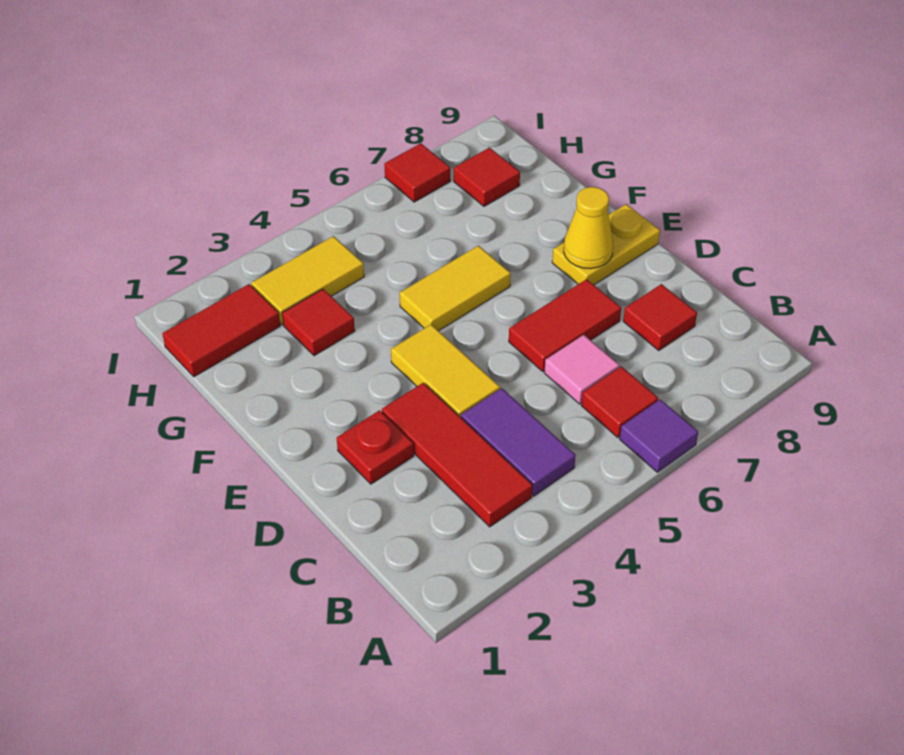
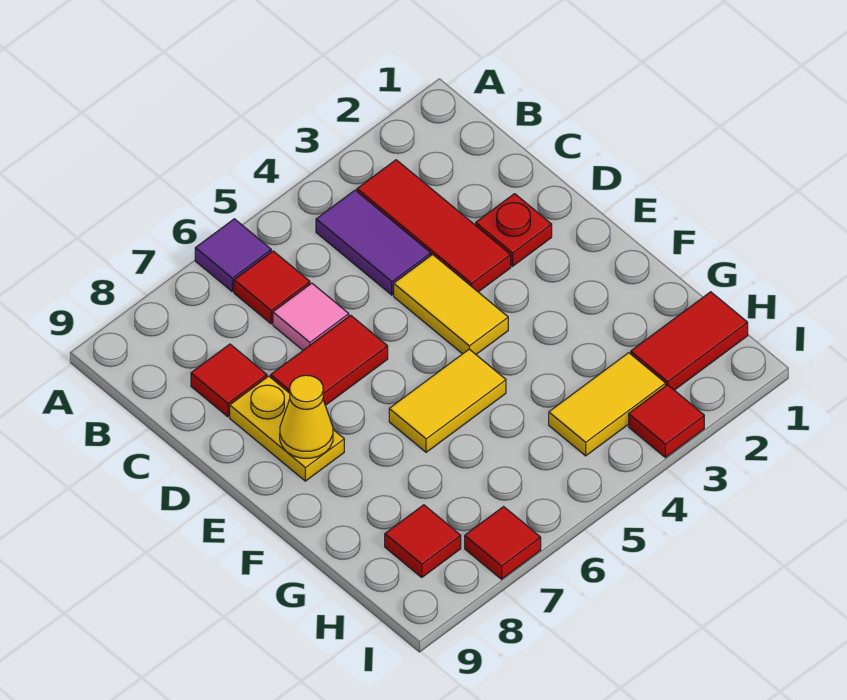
yellow plate E8:E9 level 1 -> yellow plate D8:E8 level 1
red tile G3 level 1 -> red tile I3 level 1

